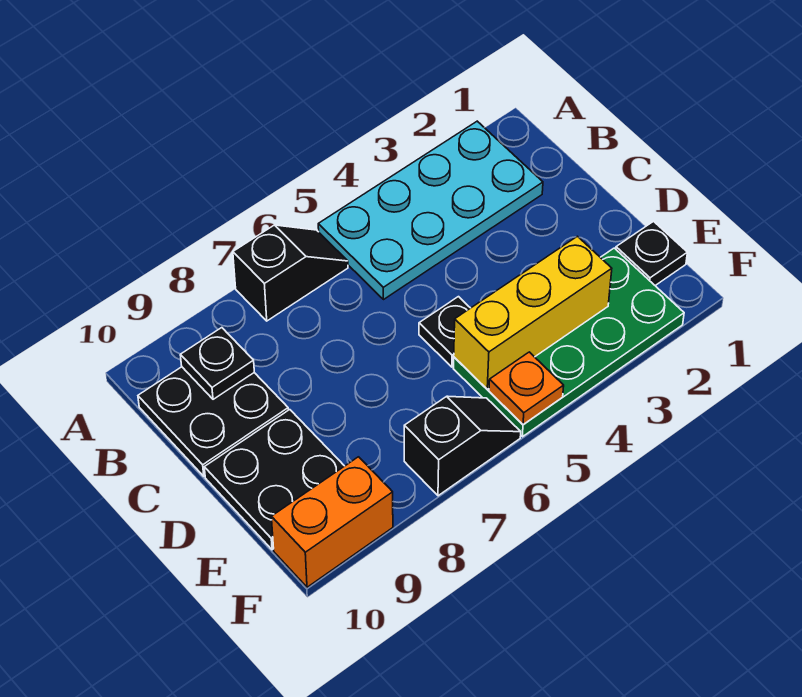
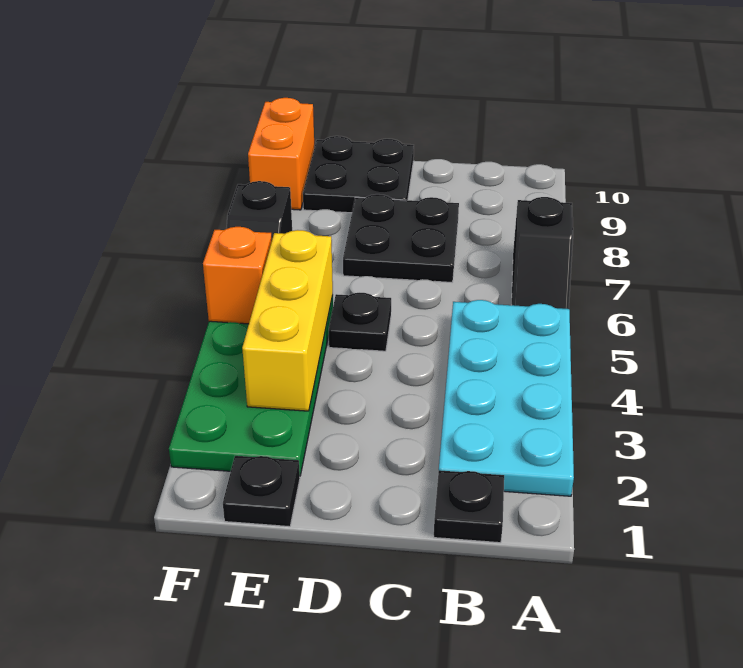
black plate B9:C10 level 1 -> black plate C7:D8 level 1
black plate B9 level 2 -> black plate B1 level 1
orange plate F5 level 2 -> orange brick F5 level 2

